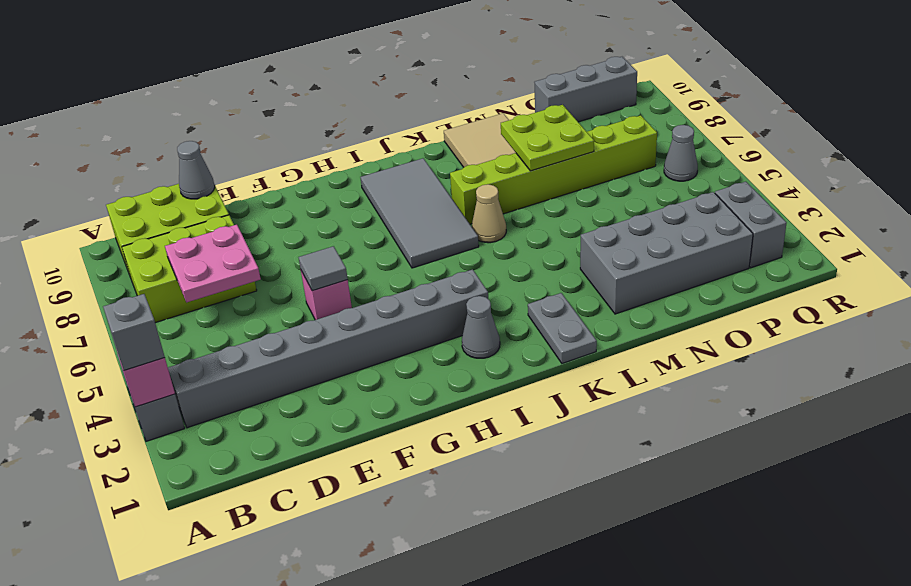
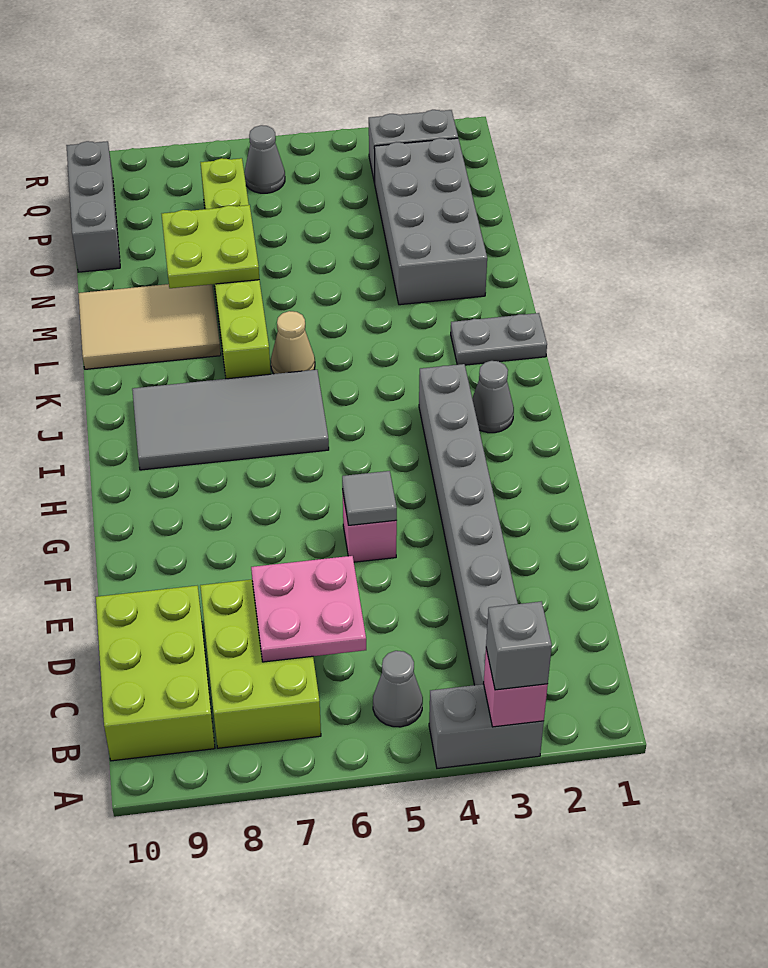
grey cone D10 level 2 -> grey cone B5 level 1

